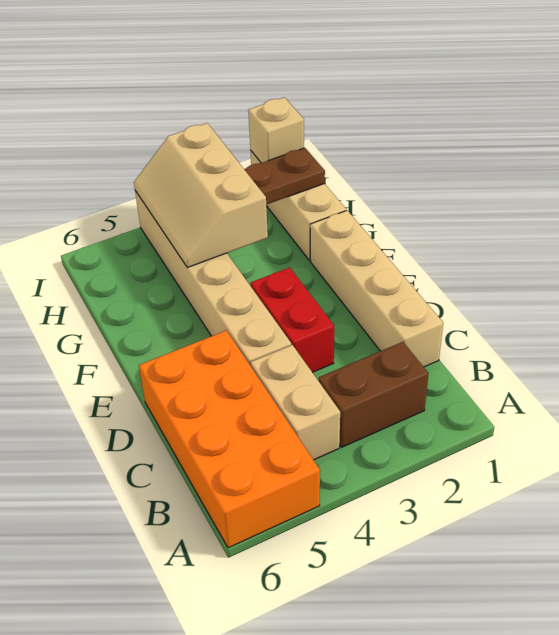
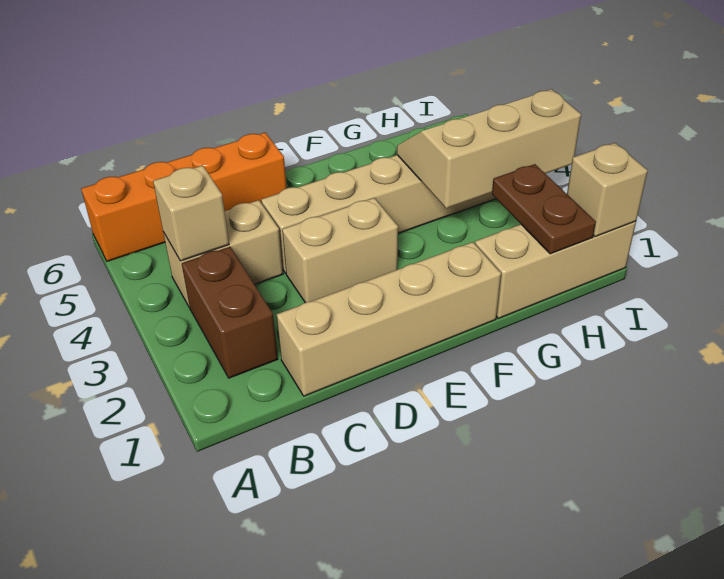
orange brick A5:D6 level 1 -> orange brick A6:D6 level 1
none -> tan brick B4 level 2
red brick D3:E3 level 1 -> tan brick D3:E3 level 1

